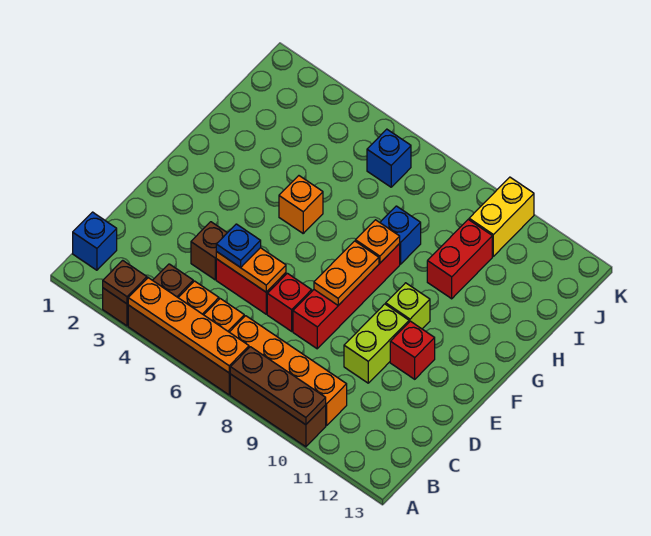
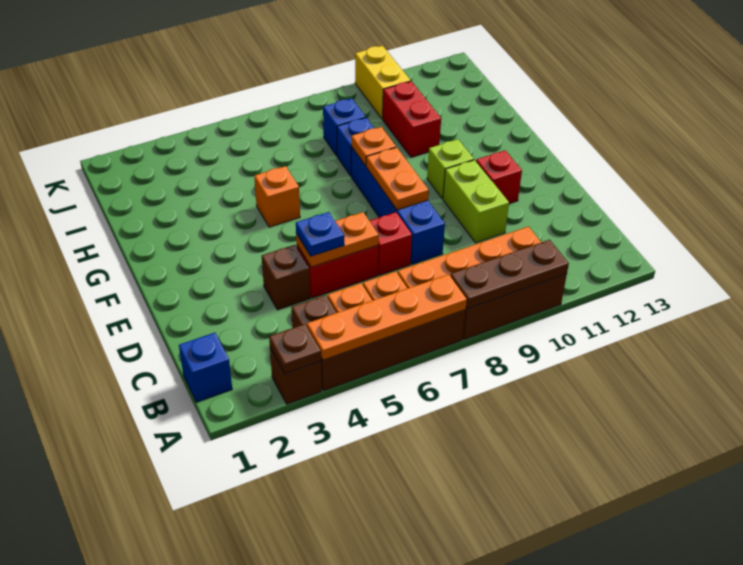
red brick D8:G8 level 1 -> blue brick D8:G8 level 1
blue brick J6 level 1 -> blue brick I8 level 1

